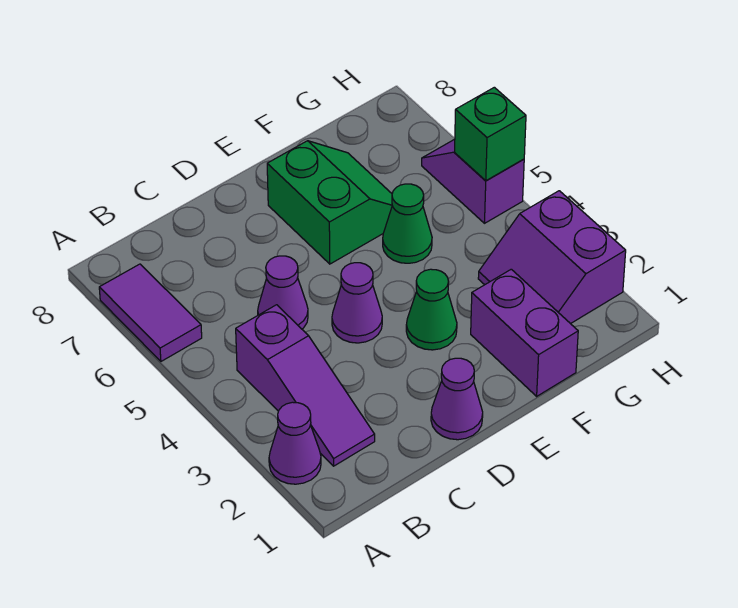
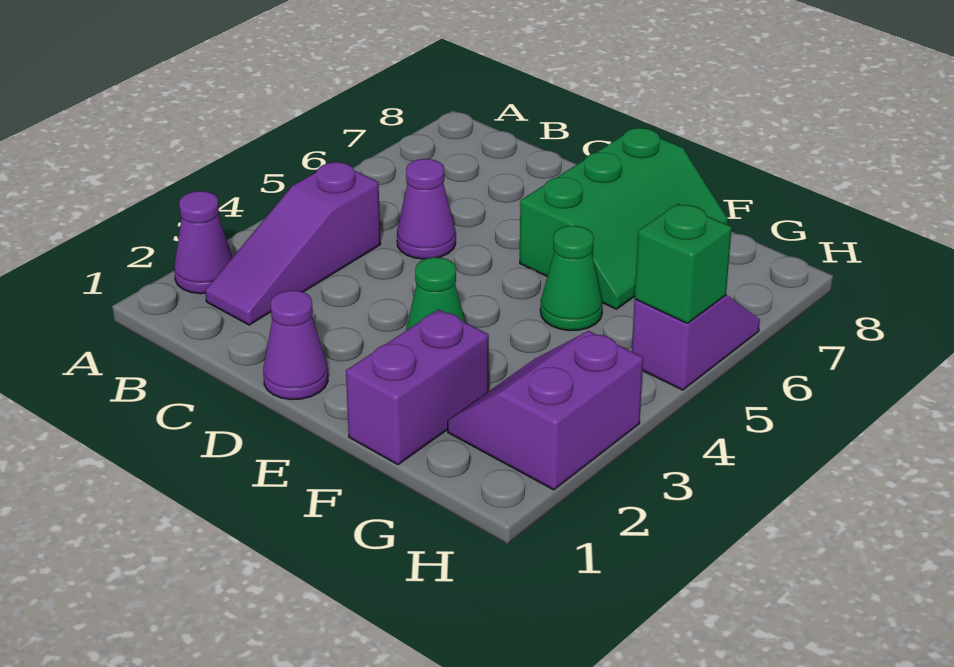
purple tile A6:A7 level 1 -> none
purple cone D4 level 1 -> none
green slope E6:F7 level 1 top E -> green slope E6:F8 level 1 top E

